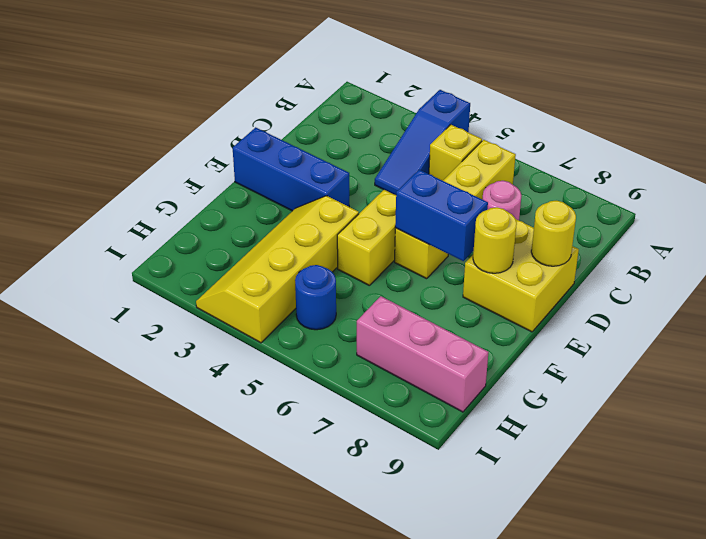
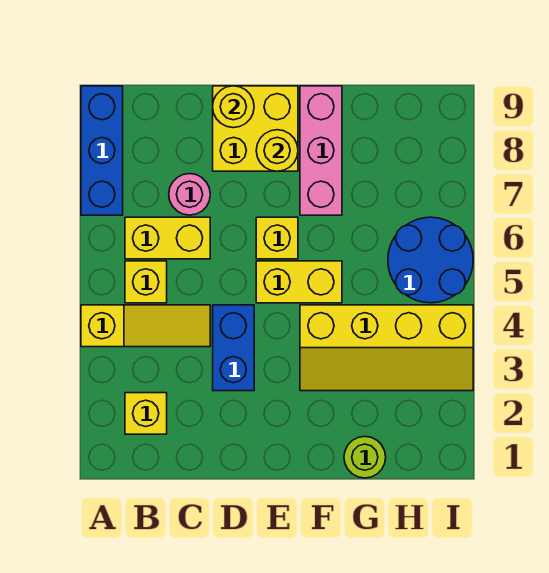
blue slope A4:C4 level 1 top A -> yellow slope A4:C4 level 1 top A
none -> yellow brick B2 level 1
blue brick E1:E3 level 1 -> blue brick A7:A9 level 1
blue brick E6:E7 level 2 -> blue brick D3:D4 level 1
none -> lime round brick G1 level 1
blue round brick H5 level 1 -> blue round brick H5:I6 level 1
pink brick H7:H9 level 1 -> pink brick F7:F9 level 1

